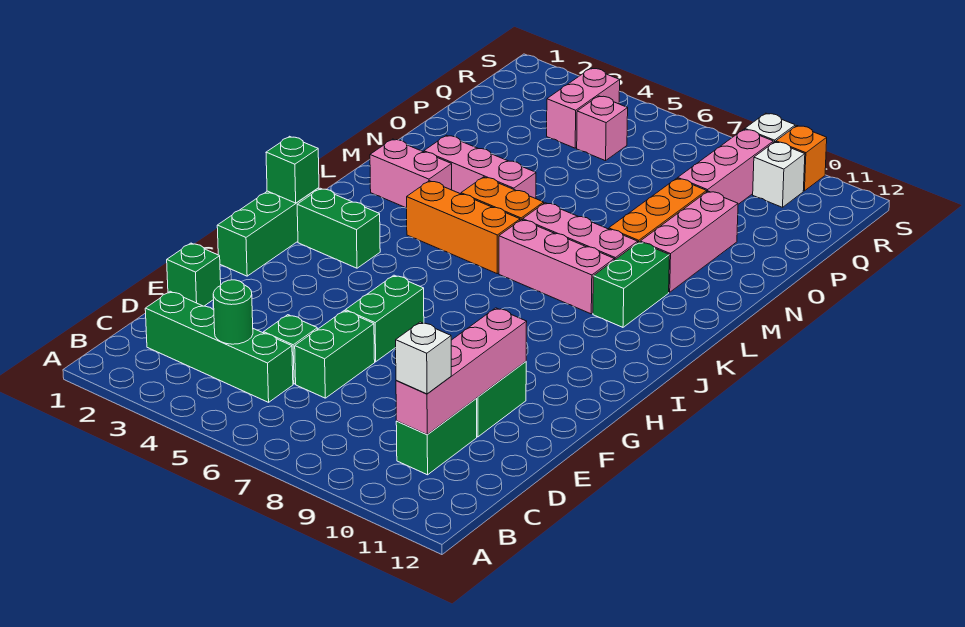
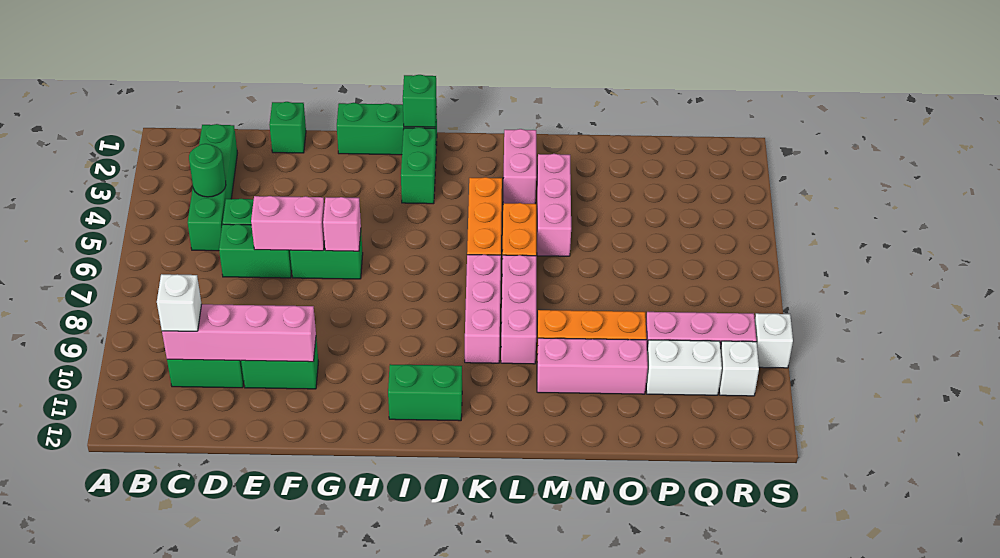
green brick K10:L10 level 1 -> green brick I11:J11 level 1
none -> white brick P10:Q10 level 1
pink brick Q4:R4 level 1 -> pink brick E6:F6 level 2
pink brick Q5 level 1 -> pink brick G6 level 2
orange brick S10 level 1 -> none

